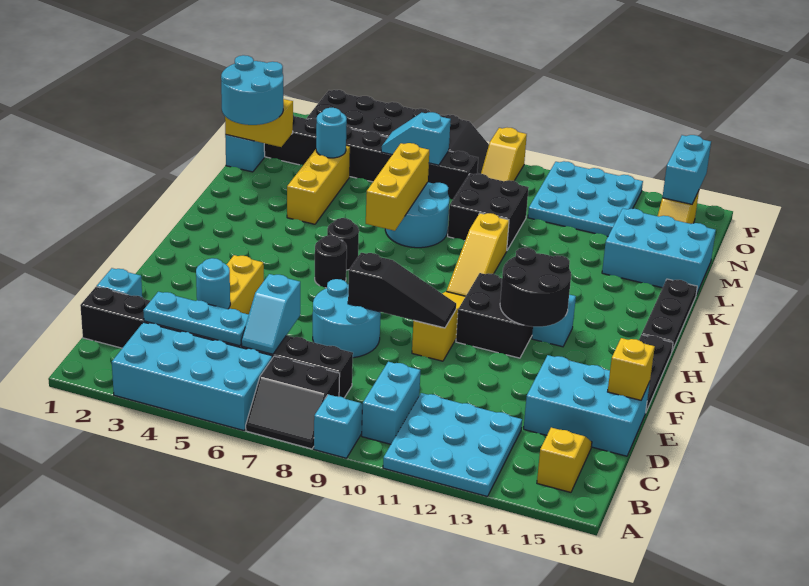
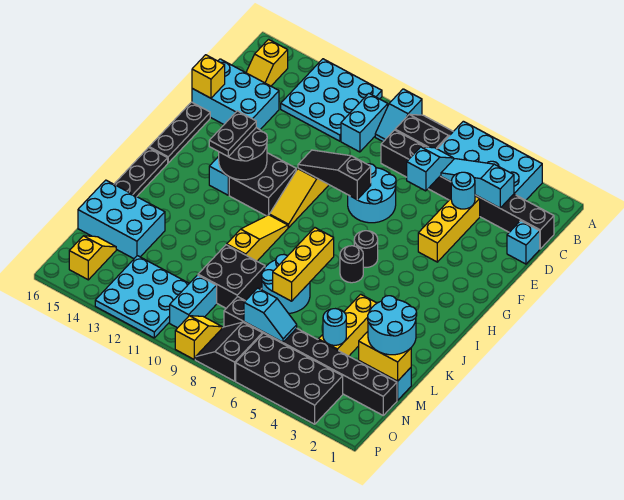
cyan plate C3:C5 level 2 -> cyan slope C3:C5 level 2 top 3
none -> black plate G13:H13 level 3
cyan brick O15:P15 level 2 -> cyan brick N10:O10 level 1

